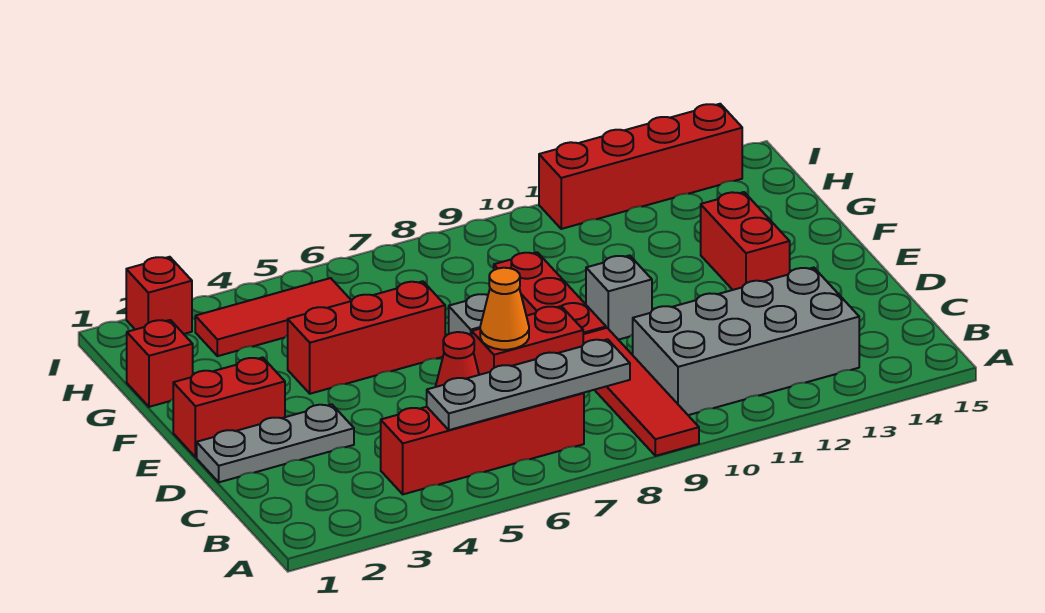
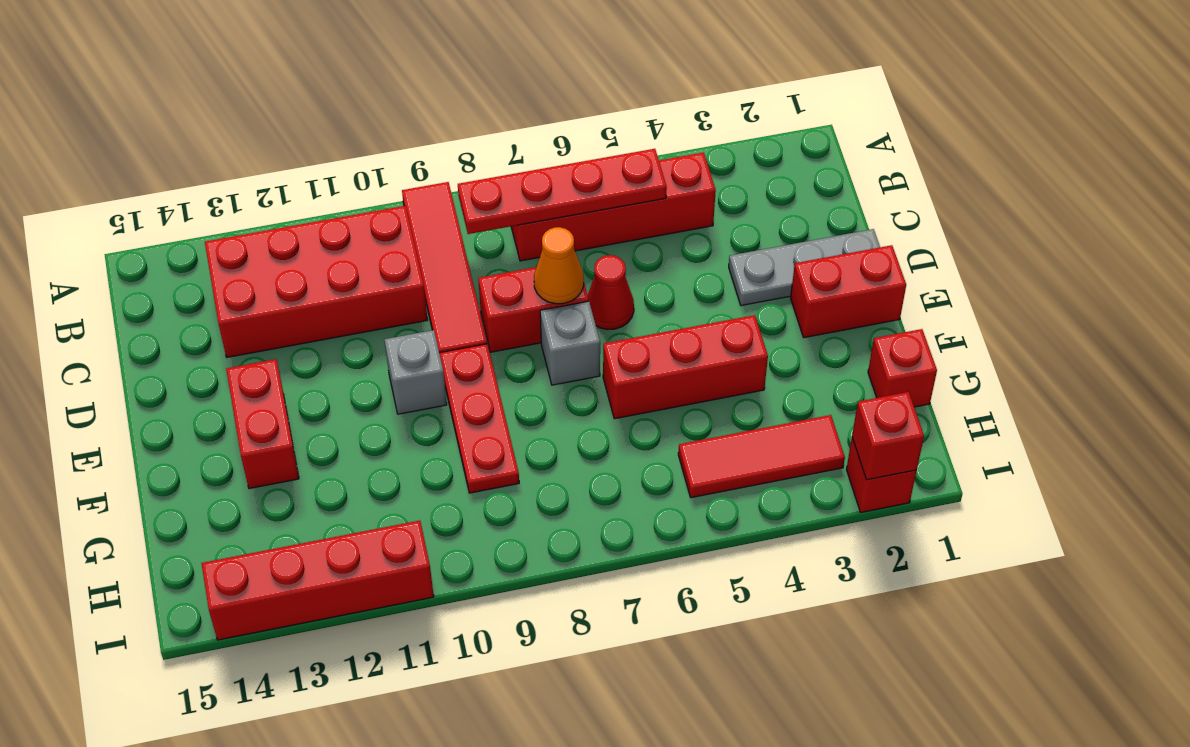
grey plate B5:B8 level 2 -> red plate B5:B8 level 2
grey brick B10:C13 level 1 -> red brick B10:C13 level 1
none -> red brick I2 level 2

